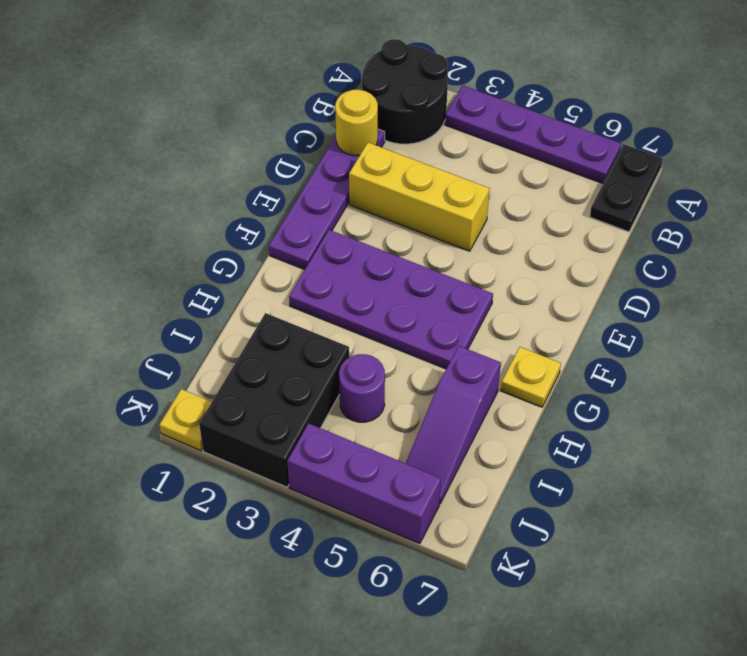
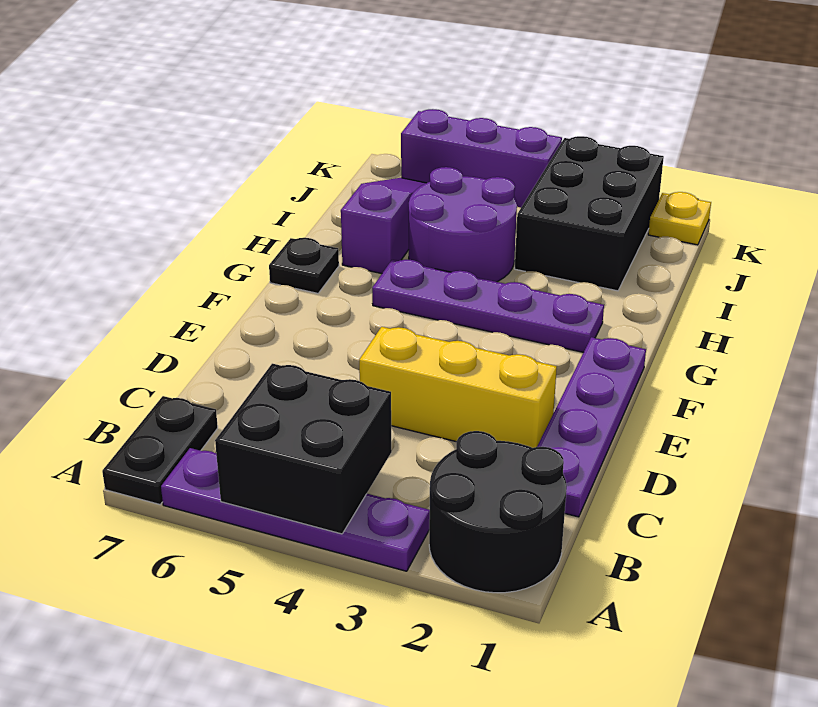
none -> black brick A4:B5 level 2
yellow round brick C1 level 2 -> none
purple plate F2:G5 level 1 -> purple plate G2:G5 level 1
yellow plate G7 level 1 -> black plate G7 level 1
purple round brick I4 level 1 -> purple round brick H4:I5 level 1

